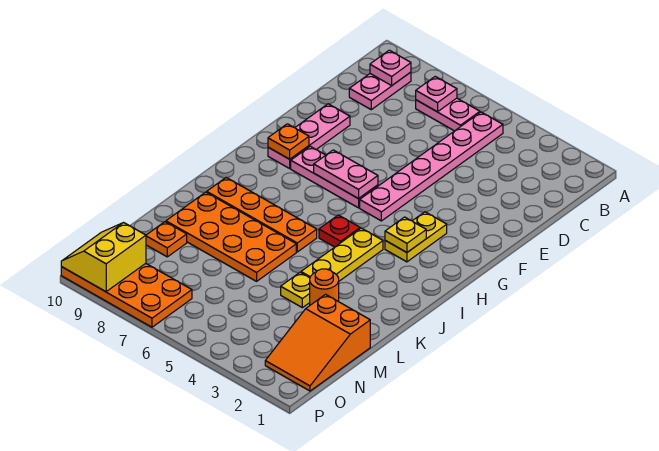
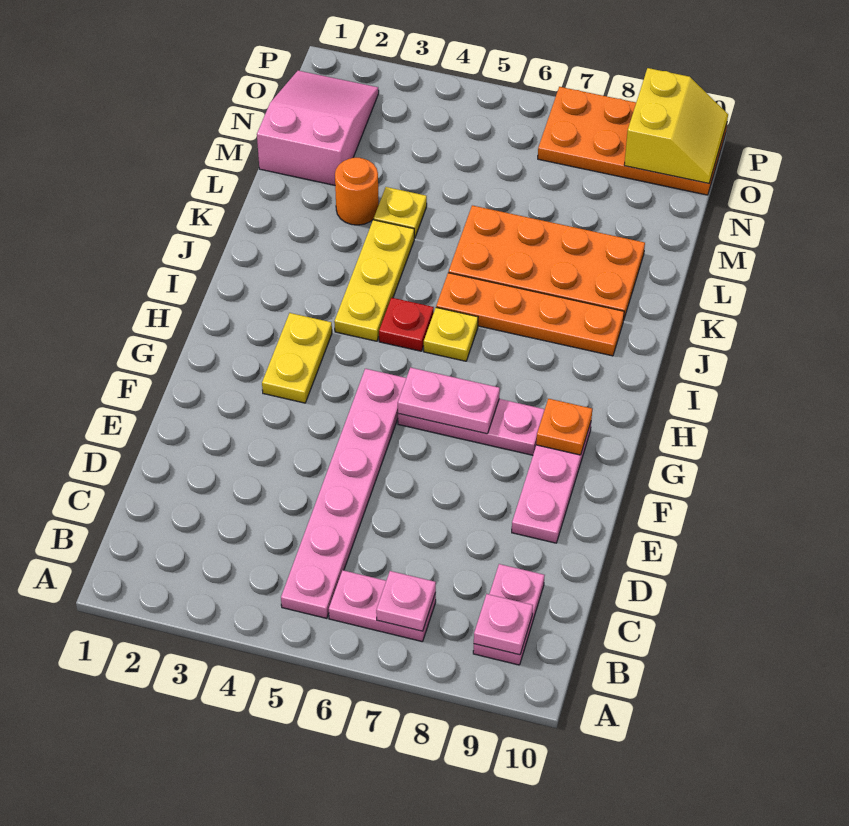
yellow plate H3 level 2 -> yellow plate I6 level 1
orange slope M1:O2 level 1 top M -> pink slope M1:O2 level 1 top M
orange plate M9 level 1 -> none

